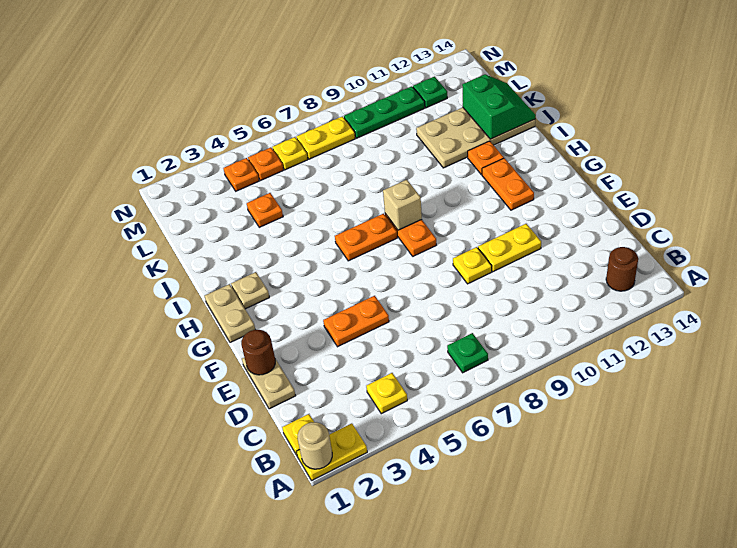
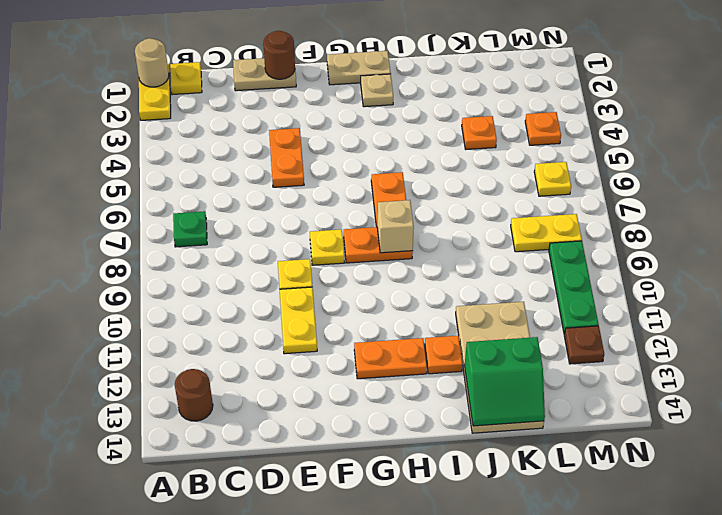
yellow plate B4 level 1 -> yellow plate F8 level 1
orange plate M5 level 1 -> none
yellow plate M7:M8 level 1 -> yellow plate L8:M8 level 1
green plate M12 level 1 -> brown plate M12 level 1

